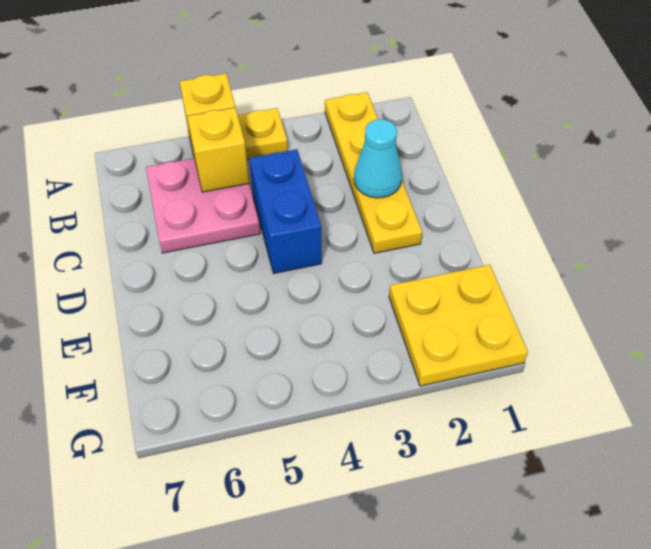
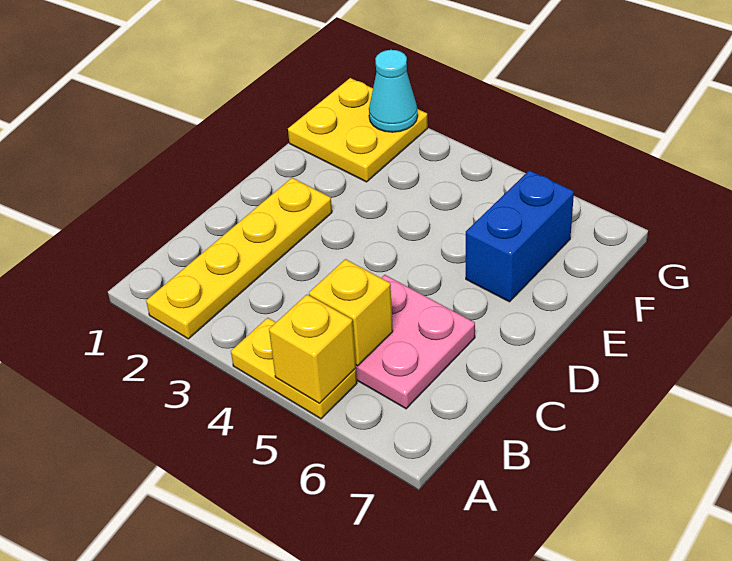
cyan cone C2 level 2 -> cyan cone G2 level 2
blue brick C4:D4 level 1 -> blue brick E6:F6 level 1

